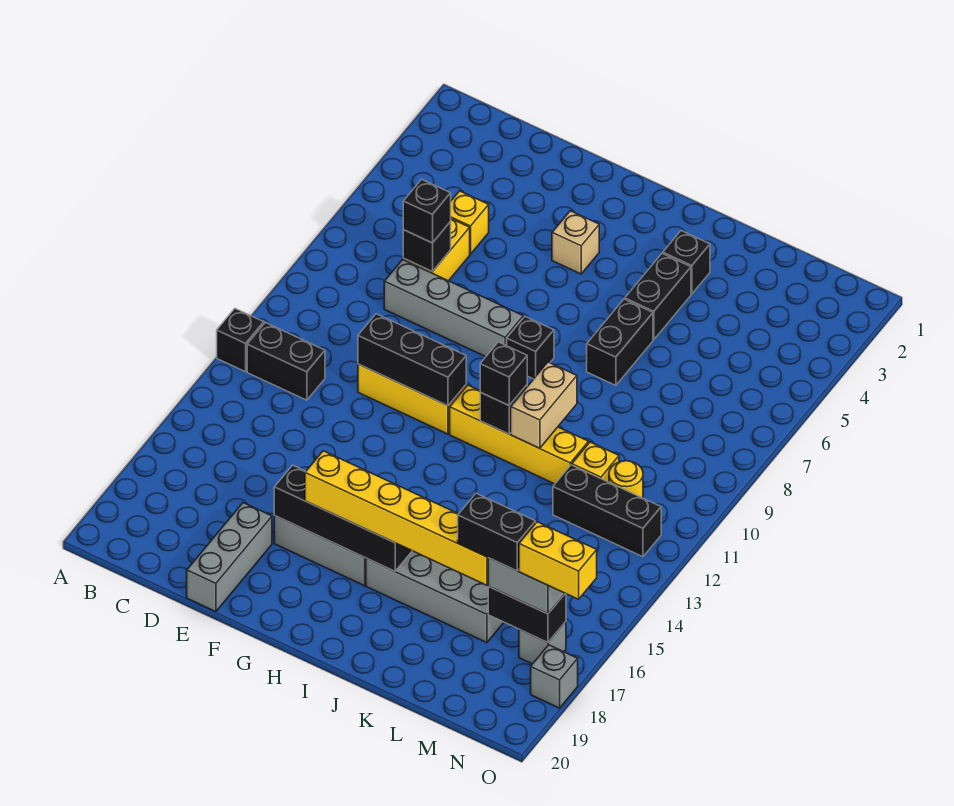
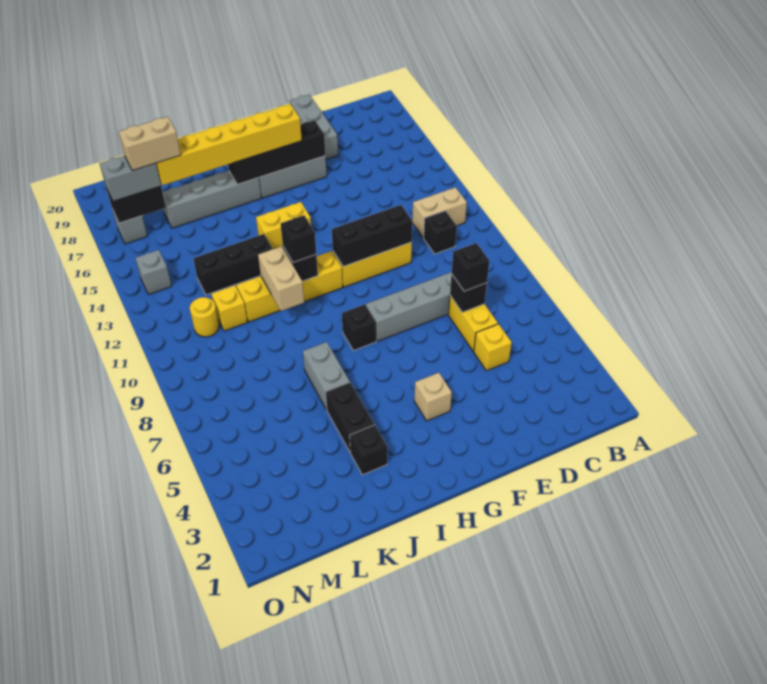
black brick A12 level 1 -> black brick C11 level 1
black brick B12:C12 level 1 -> tan brick B12:C12 level 1
black brick J6:J7 level 1 -> grey brick J6:J7 level 1
black brick L12:N12 level 1 -> black brick J13:L13 level 1
black brick L17:M17 level 4 -> tan brick L17:M17 level 4
yellow brick N17:O17 level 4 -> yellow brick H14:I14 level 1
grey brick O18 level 1 -> grey brick N14 level 1

